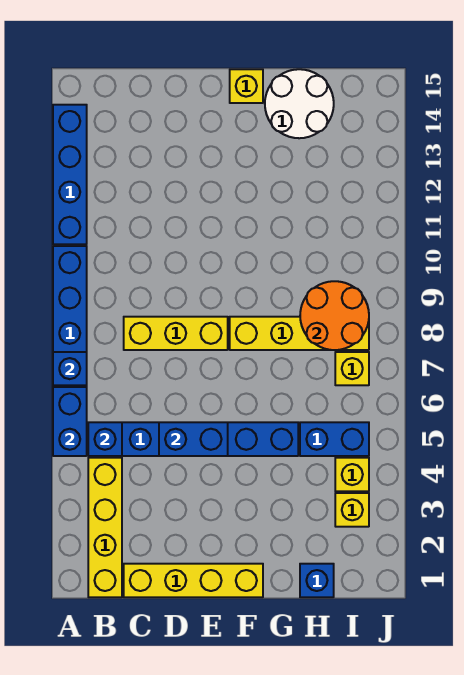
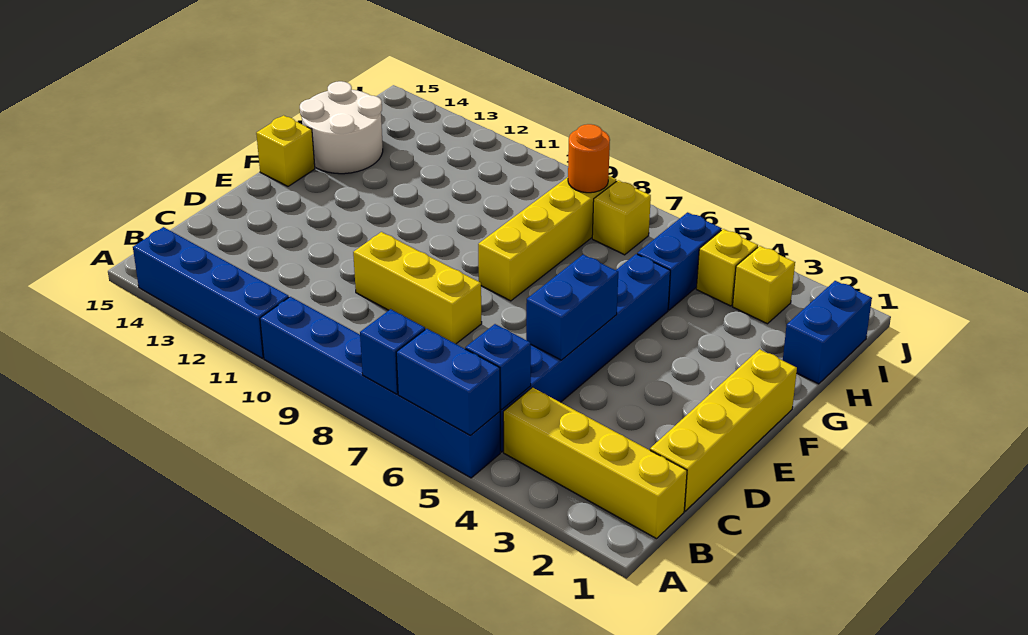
yellow brick C8:E8 level 1 -> yellow brick D8:D10 level 1
blue brick H1 level 1 -> blue brick H1:I1 level 1
orange round brick H8:I9 level 2 -> orange round brick I8 level 2

